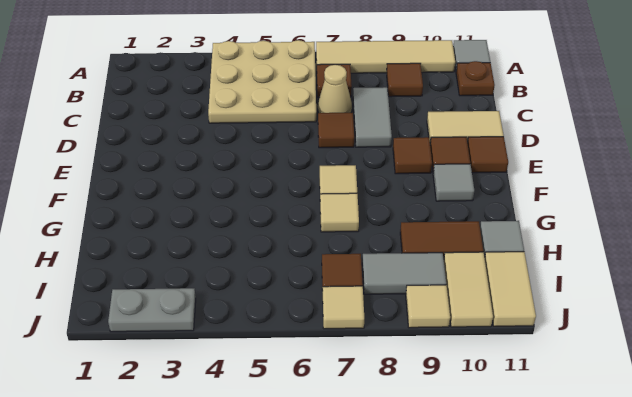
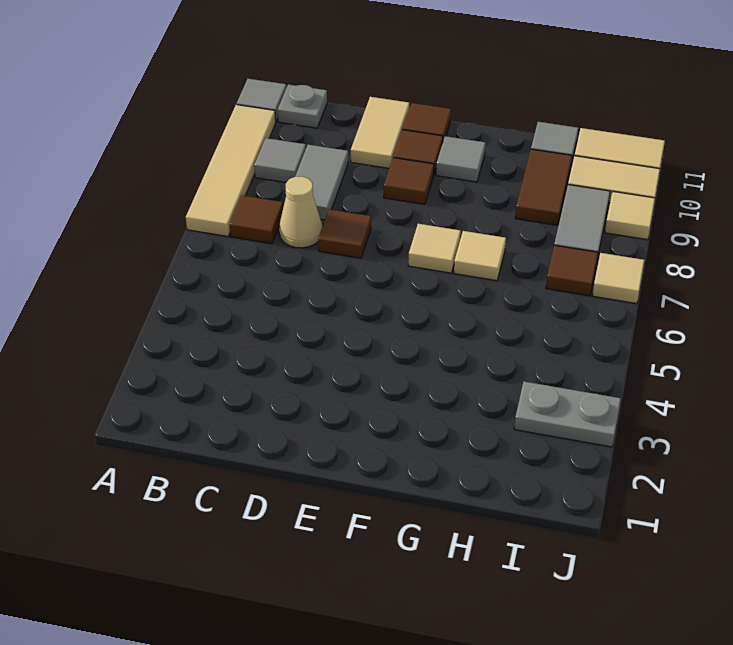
tan plate A4:C6 level 1 -> none
brown tile B9 level 1 -> grey tile B9 level 1
brown plate B11 level 1 -> grey plate B11 level 1
grey tile C8:D8 level 1 -> grey tile C8:C9 level 1
grey plate J2:J3 level 1 -> grey plate I3:J3 level 1

